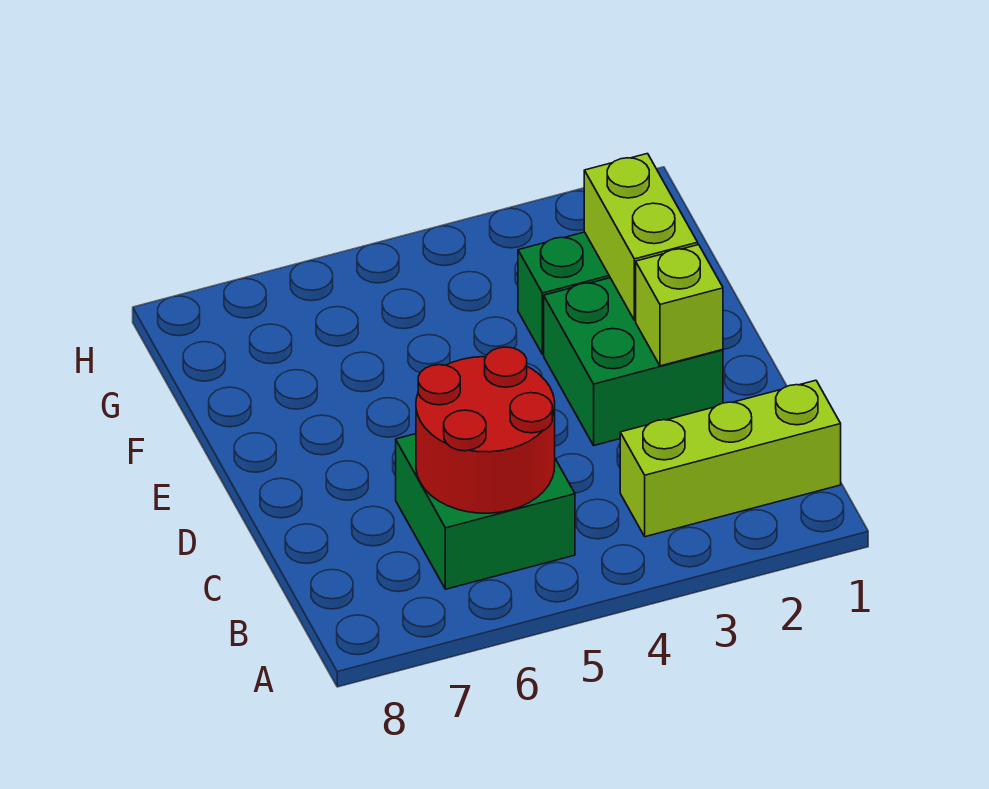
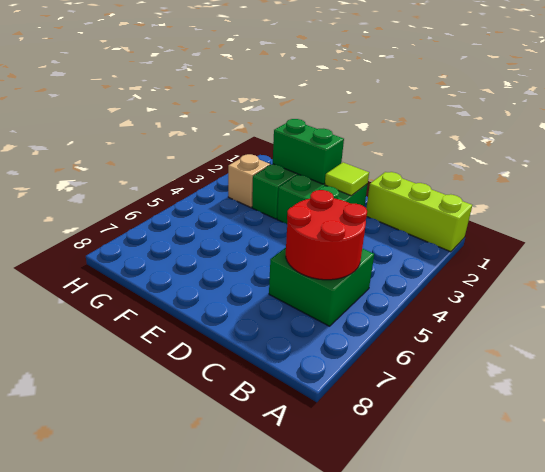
lime brick B1:B3 level 1 -> lime brick A1:C1 level 1
lime brick D2 level 2 -> lime tile D2 level 2
lime brick E2:F2 level 2 -> green brick E2:F2 level 2
none -> tan brick G3 level 1

